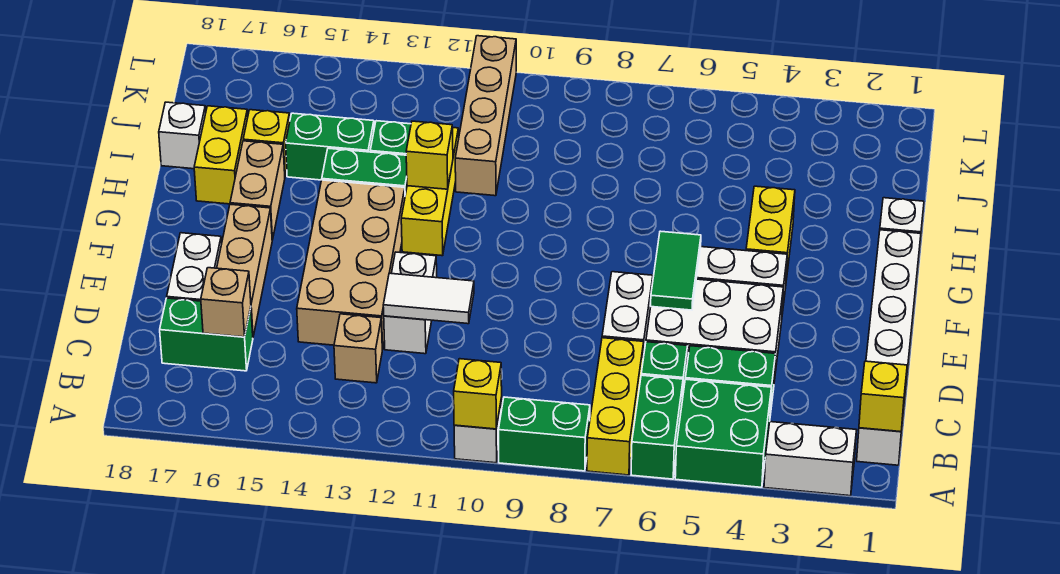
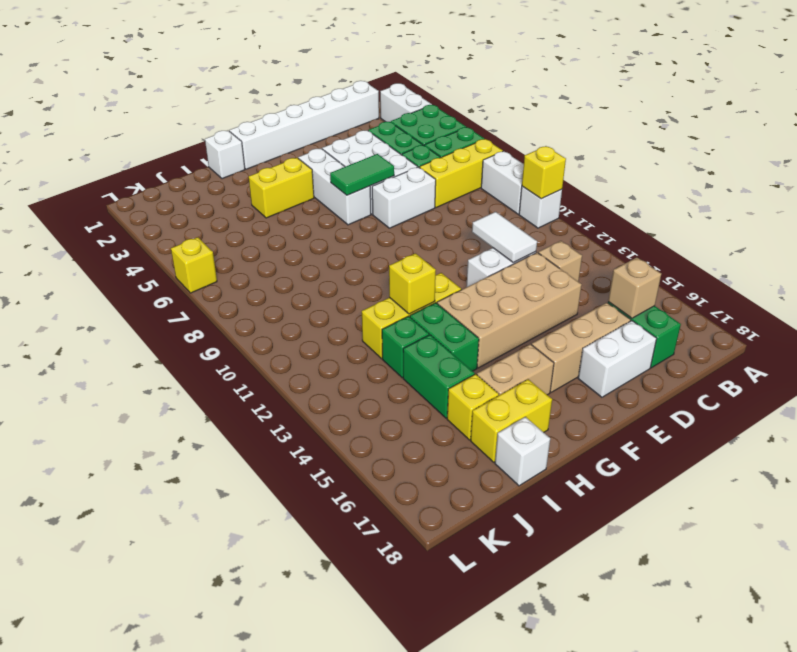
green brick A8:A9 level 1 -> white brick A8:A9 level 1
yellow brick B1 level 2 -> yellow brick L6 level 1
tan brick I11:L11 level 1 -> none

